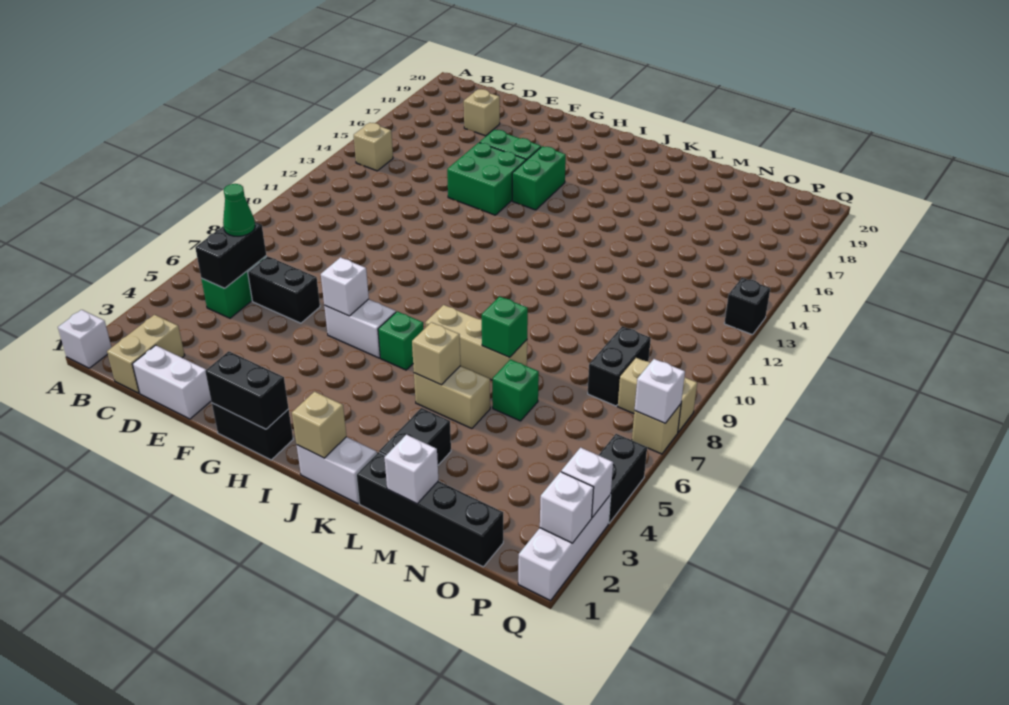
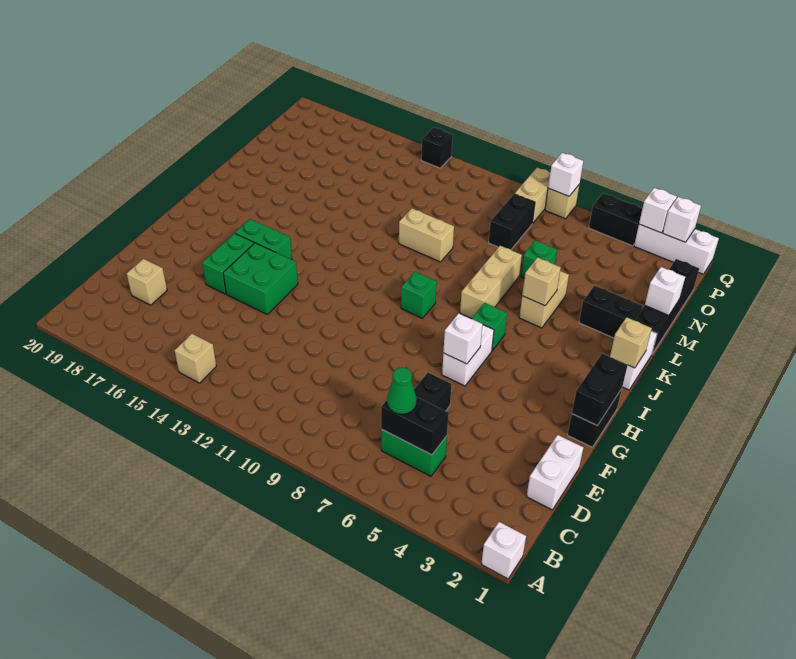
tan brick C1:C2 level 1 -> tan brick L10:L11 level 1
green brick L7 level 2 -> green brick I9 level 1
black brick O8:O9 level 1 -> black brick N8:O8 level 1

